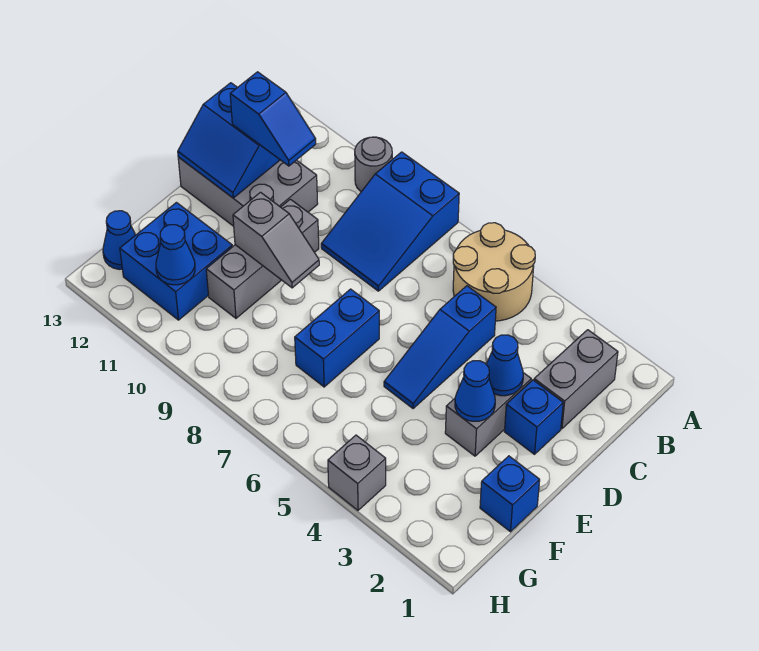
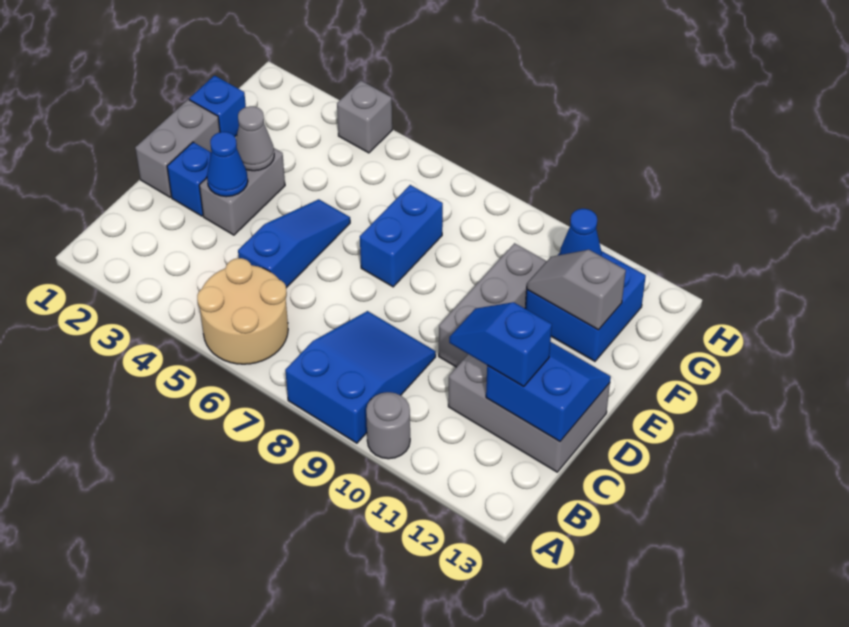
grey brick B2:C2 level 1 -> grey brick D1:E1 level 1
blue cone E3 level 2 -> grey cone E3 level 2
grey slope E9:E10 level 2 top 10 -> grey slope F11:F12 level 2 top 12
blue cone G13 level 1 -> none

